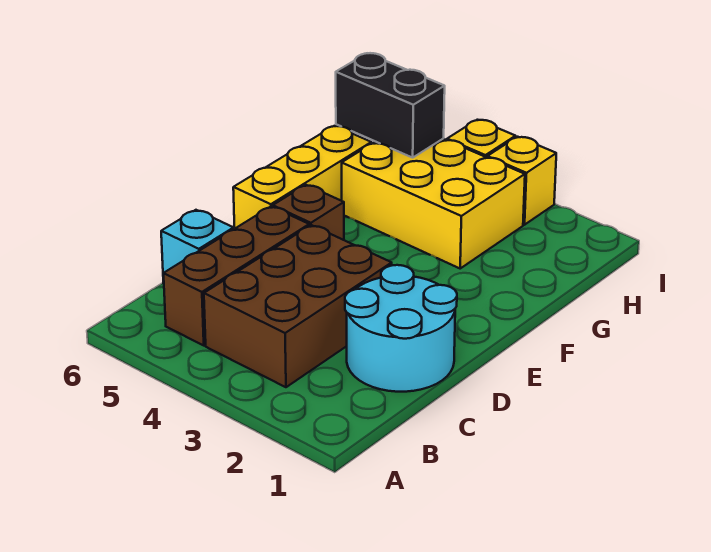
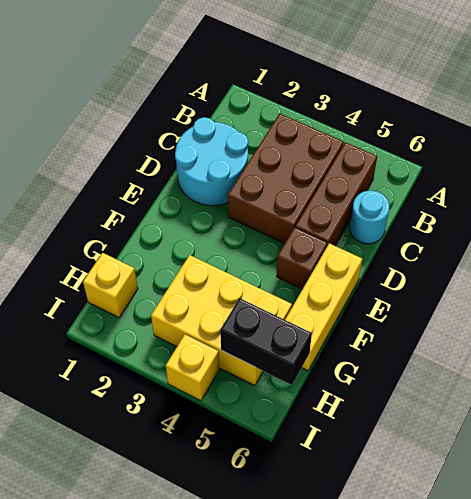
cyan brick C6 level 1 -> cyan round brick C6 level 1
yellow brick I3 level 1 -> yellow brick H1 level 1

